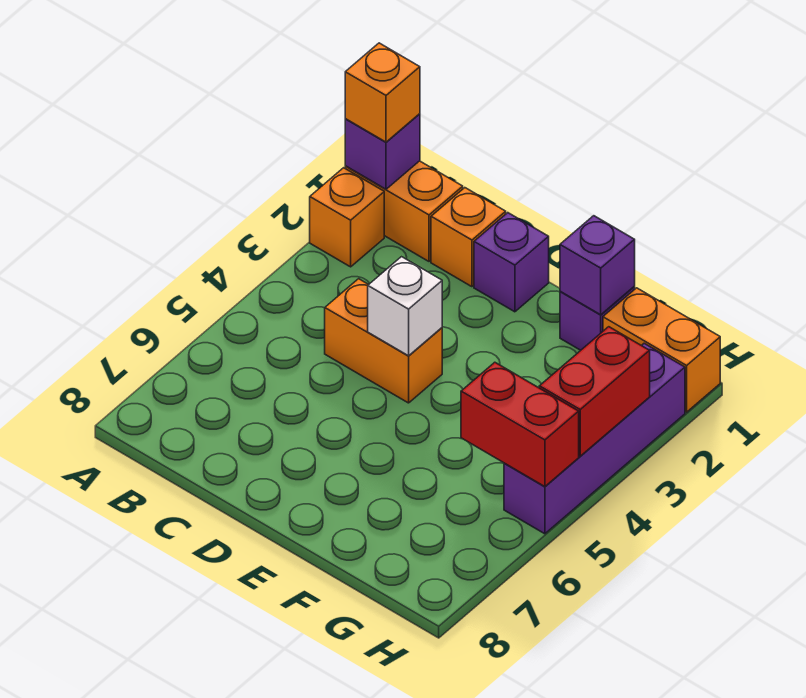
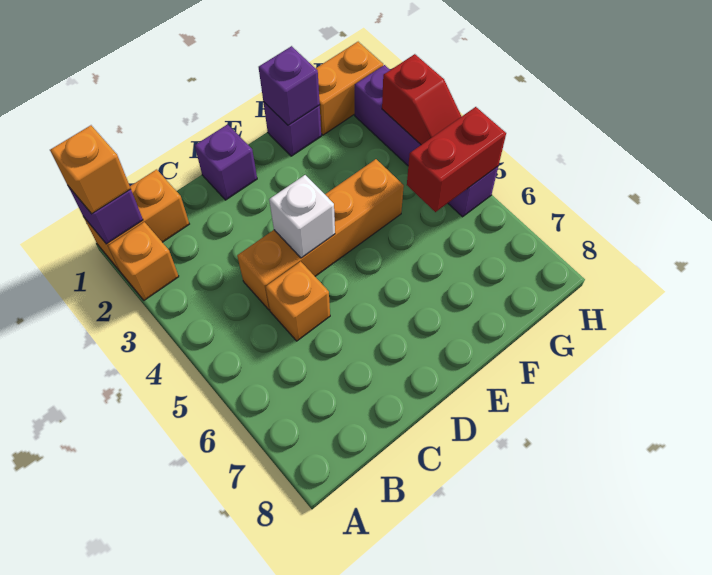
orange brick C1 level 1 -> orange brick C5 level 1
orange brick C4:D4 level 1 -> orange brick C4:F4 level 1
red brick H3:H4 level 2 -> red slope H3:H4 level 2 top 3

